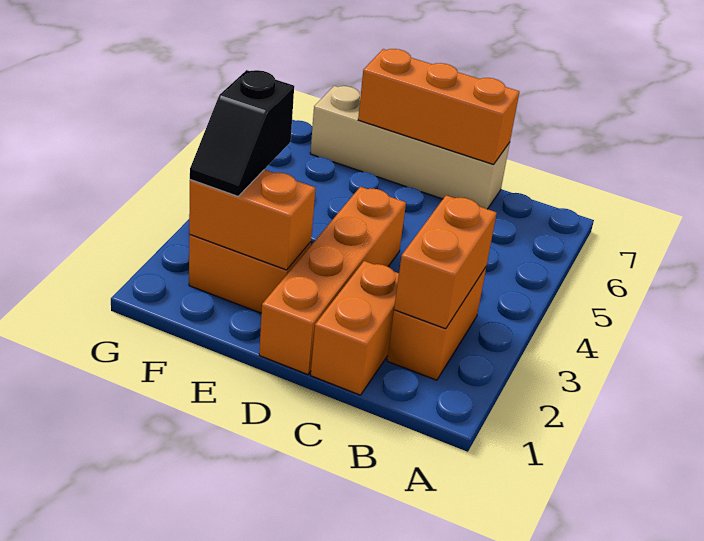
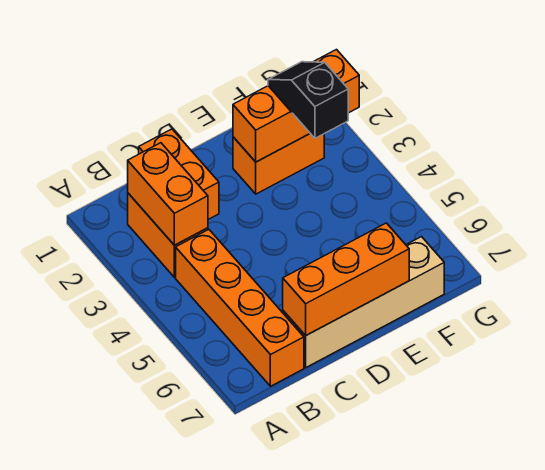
orange brick D1:D4 level 1 -> orange brick B4:B7 level 1
orange brick E2:F2 level 2 -> orange brick E2:G2 level 2

